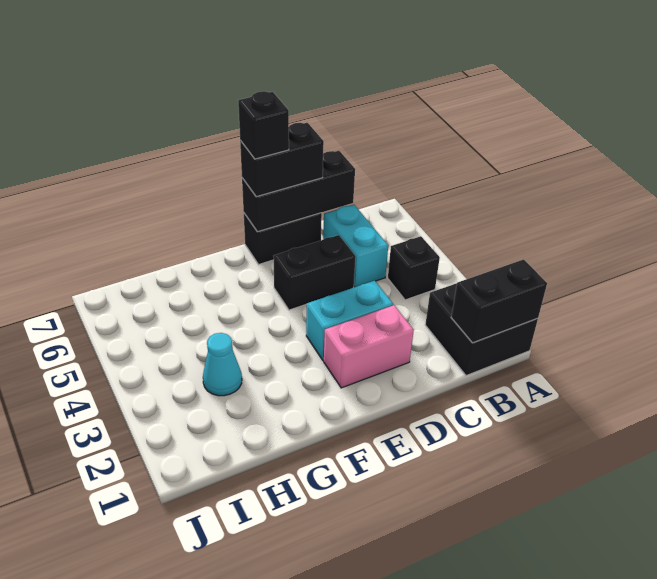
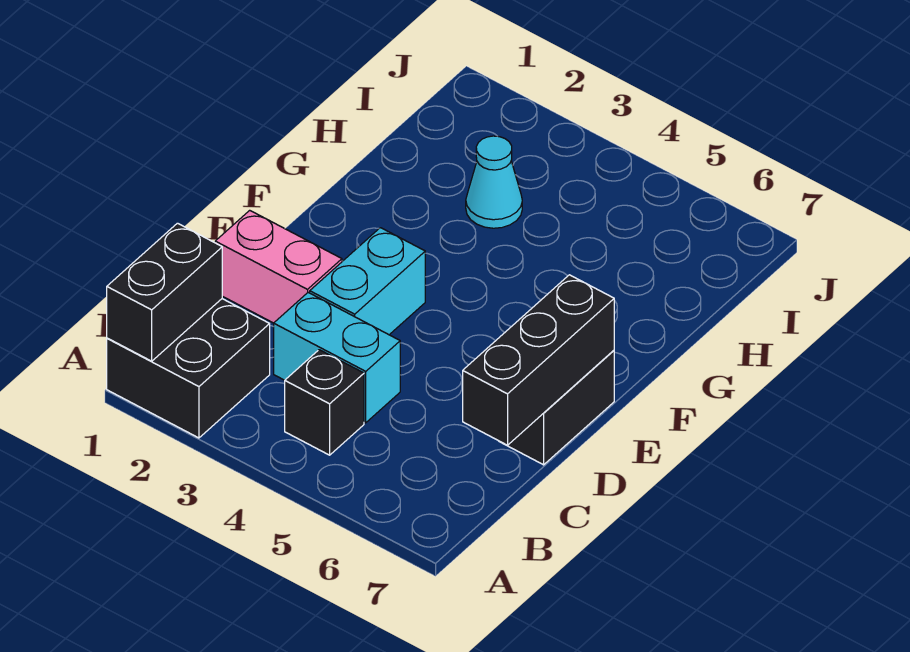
cyan brick C5:C6 level 1 -> cyan brick C3:C4 level 1
pink brick D2:E2 level 1 -> pink brick D1:D2 level 1
black brick D5:E5 level 1 -> none
black brick D7:E7 level 3 -> none
black brick E7 level 4 -> none

